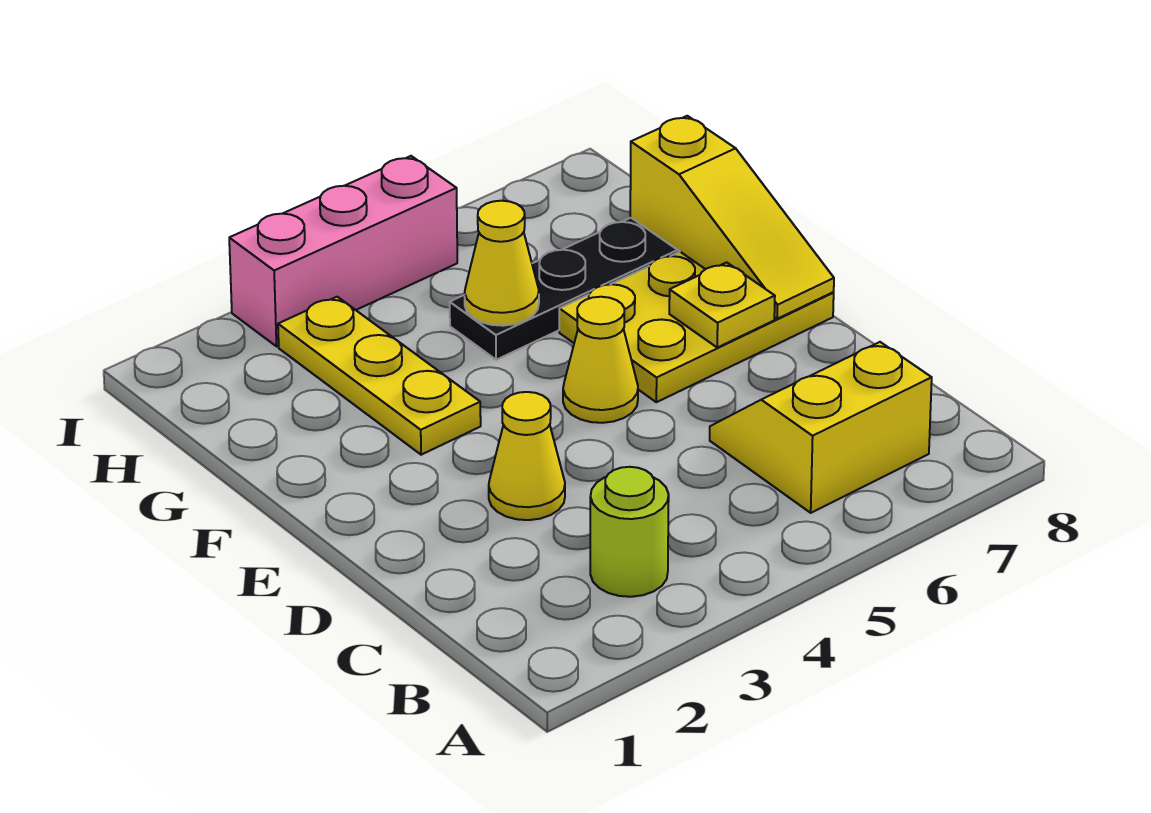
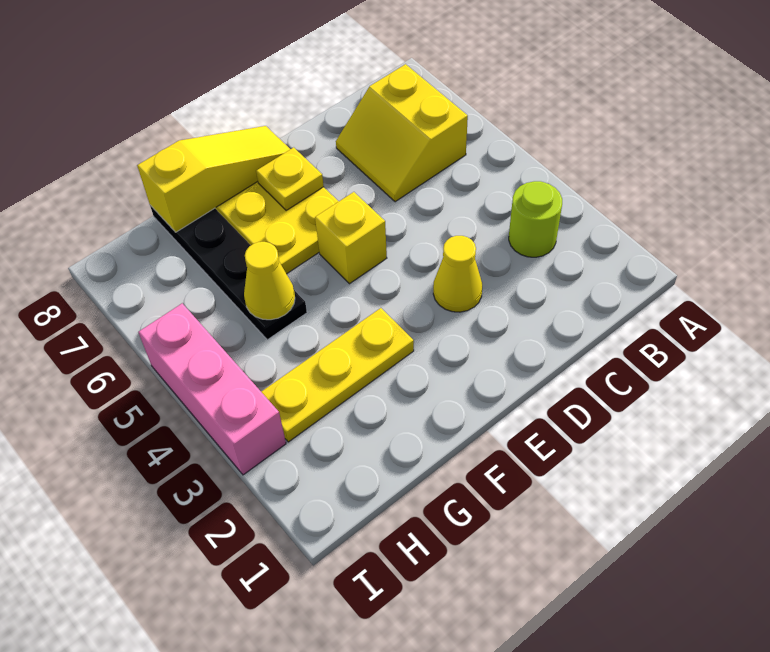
yellow cone E5 level 1 -> yellow brick E5 level 1

